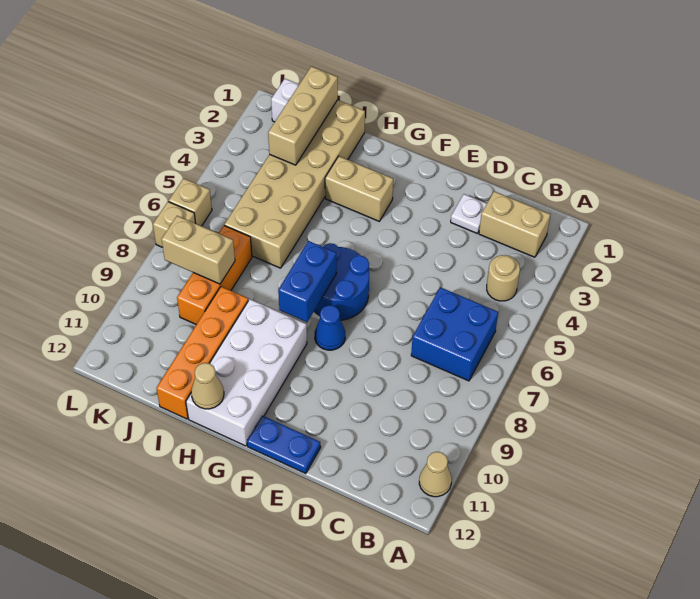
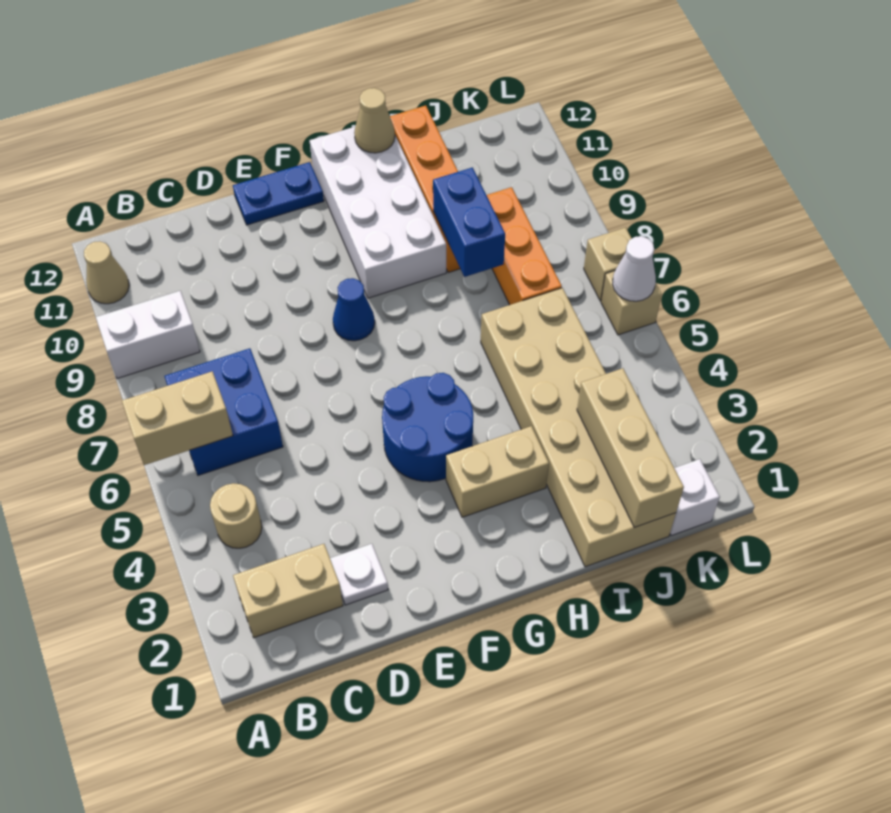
none -> white brick A9:B9 level 1
blue round brick F6:G7 level 1 -> blue round brick F4:G5 level 1
blue brick G7:G8 level 2 -> blue brick I8:I9 level 2
tan brick J8:K8 level 2 -> tan brick A6:B6 level 2
none -> white cone L6 level 2

